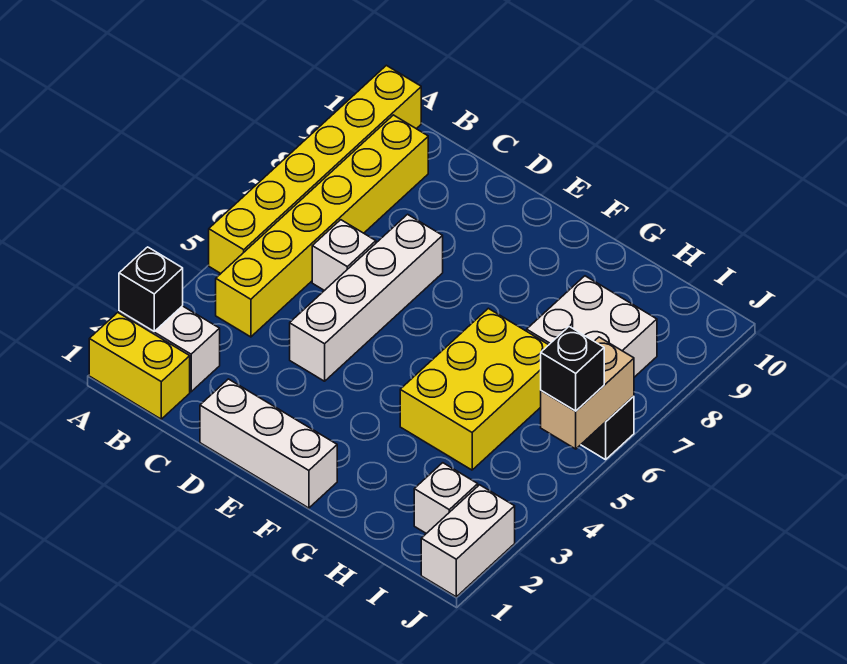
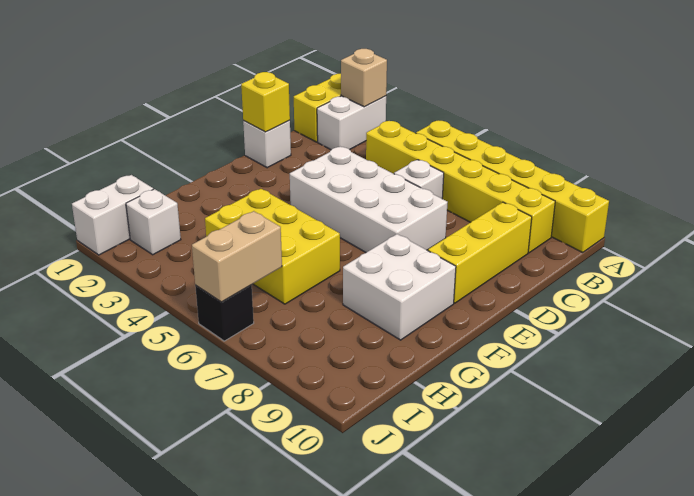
black brick A2 level 2 -> tan brick A2 level 2
none -> yellow brick C9:E9 level 1
white brick D1:F1 level 1 -> white brick D1 level 1
none -> yellow brick D1 level 2
white brick D4:D7 level 1 -> white brick D4:E7 level 1
white brick H7:I8 level 1 -> white brick F8:G9 level 1
white brick J1:J2 level 1 -> white brick I1:J1 level 1
tan brick J5:J6 level 2 -> tan brick I6:J6 level 2
black brick J5 level 3 -> none

